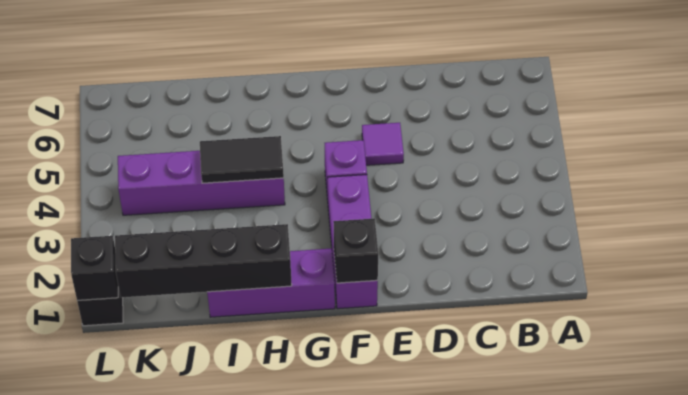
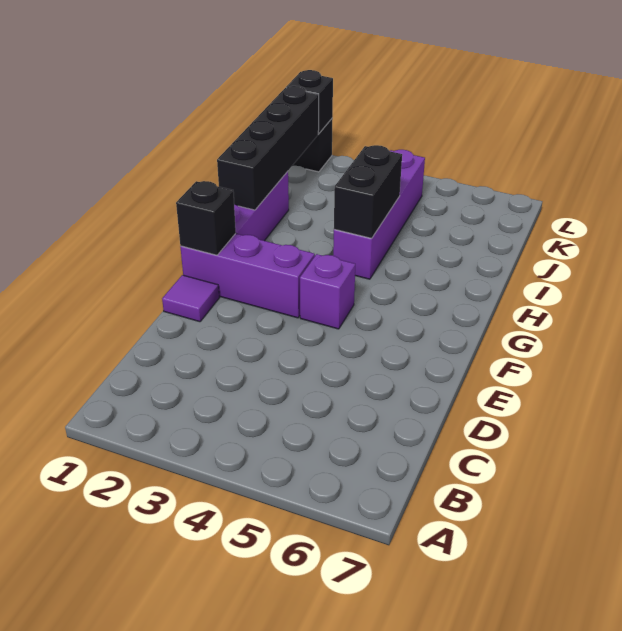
purple tile E5 level 1 -> purple tile E1 level 1
black tile H4:I4 level 2 -> black brick H4:I4 level 2

